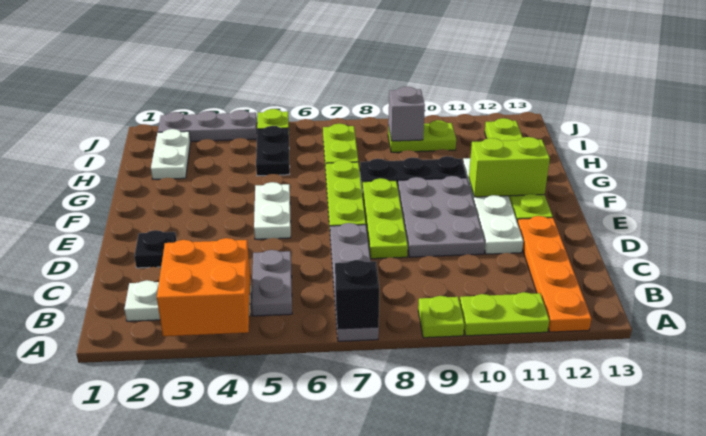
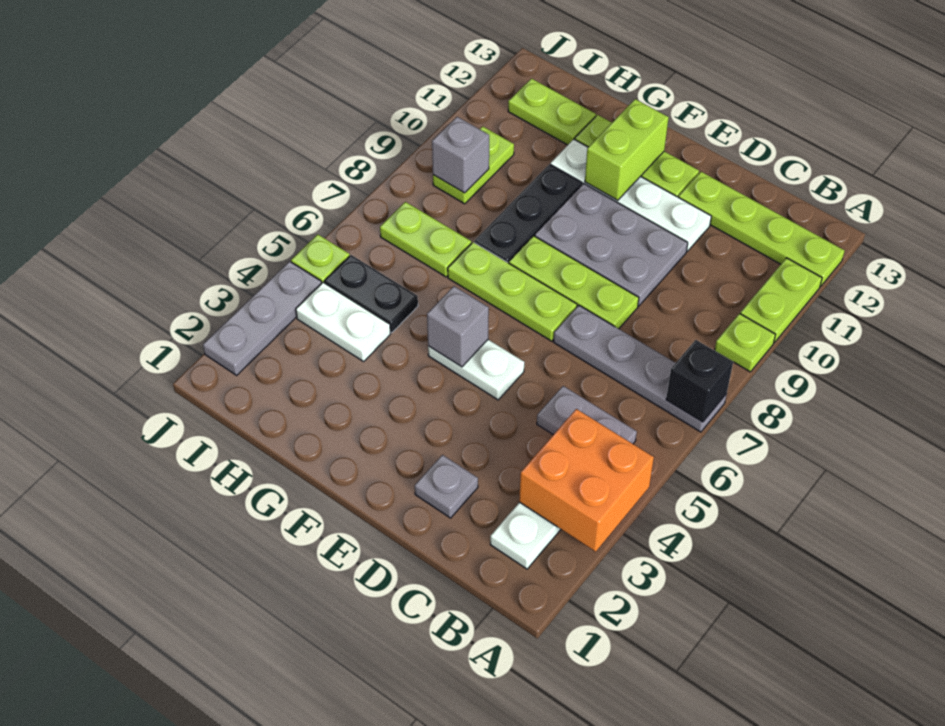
orange plate A12:D12 level 1 -> lime plate A12:D12 level 1
black plate D2 level 1 -> grey plate D2 level 1
none -> grey brick F5 level 2
white plate H2:I2 level 1 -> white plate H4:I4 level 1

